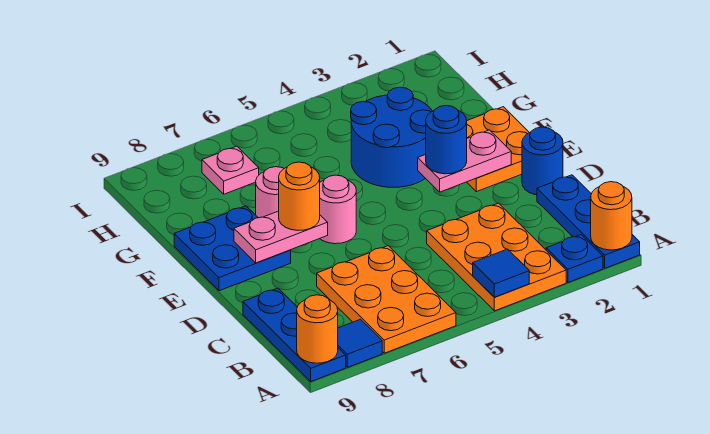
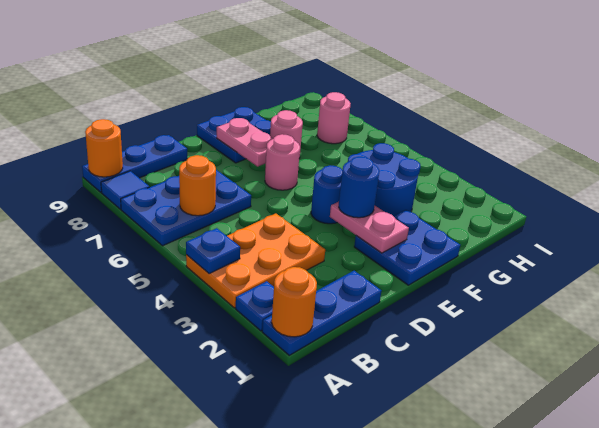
blue tile A4 level 2 -> blue plate A4 level 2
orange plate A6:C7 level 1 -> blue plate A6:C7 level 1
blue round brick D1 level 1 -> blue round brick E4 level 1
orange plate E1:F2 level 1 -> blue plate E1:F2 level 1
orange round brick E7 level 3 -> orange round brick B6 level 2
pink plate H7 level 1 -> pink round brick H7 level 1

